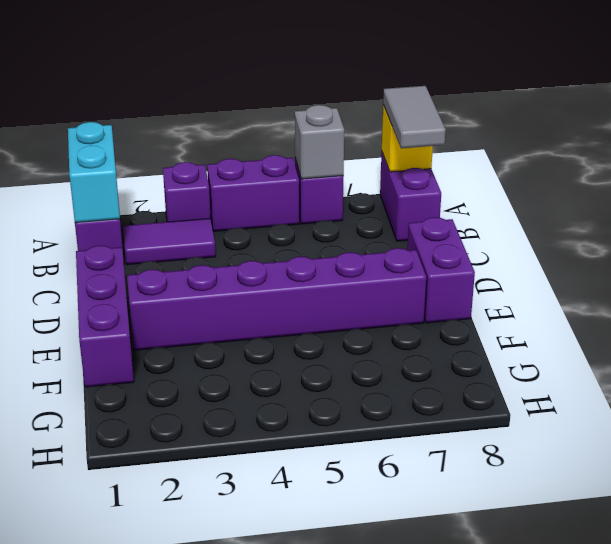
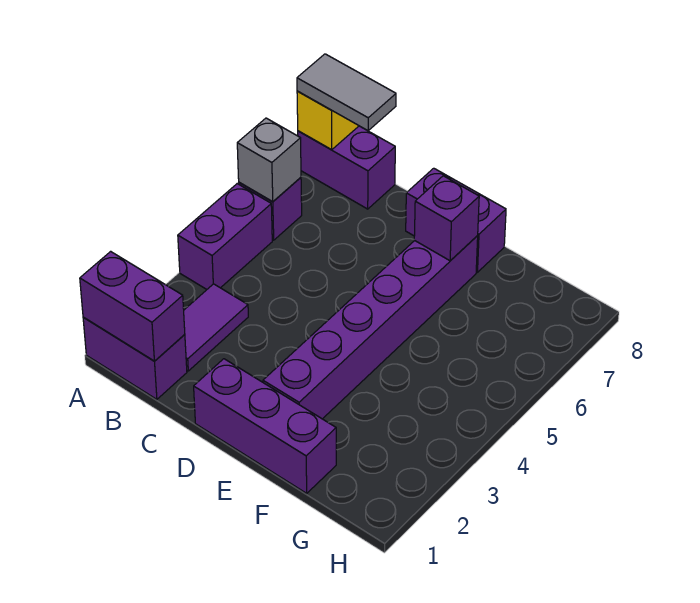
cyan brick A1:B1 level 2 -> purple brick A1:B1 level 2
purple brick A3 level 1 -> purple brick E7 level 2

